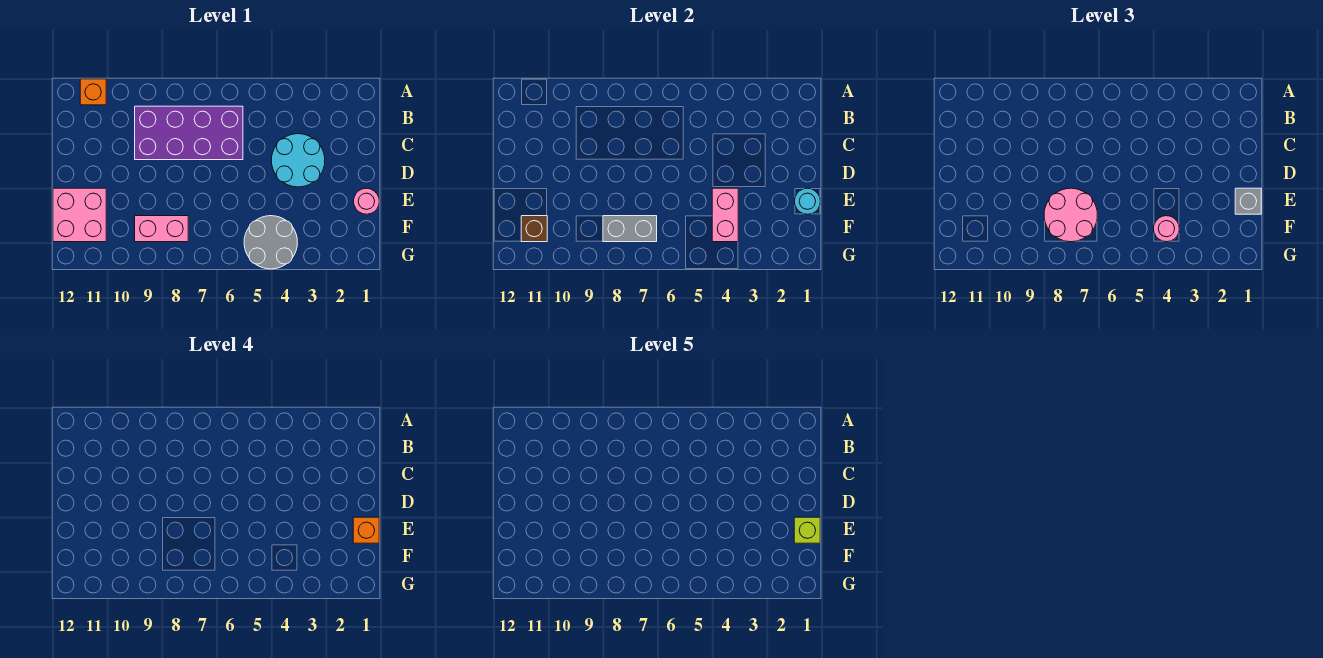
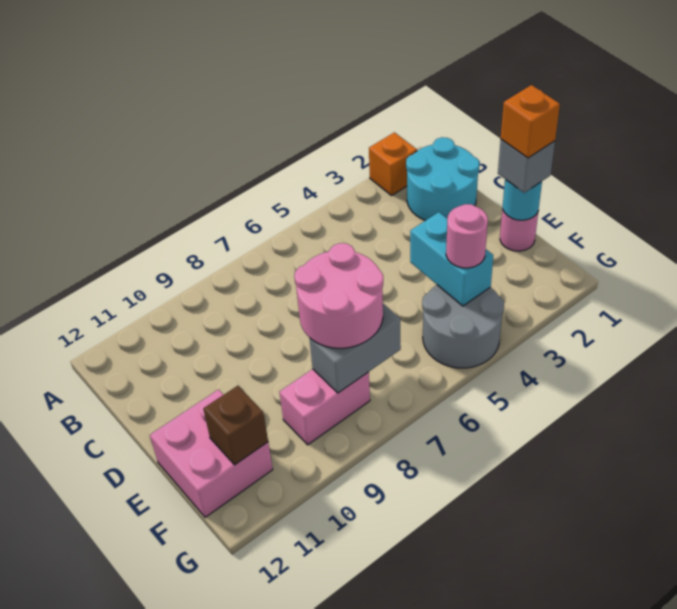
orange brick A11 level 1 -> orange brick A2 level 1
purple brick B6:C9 level 1 -> none
cyan round brick C3:D4 level 1 -> cyan round brick B1:C2 level 1
lime brick E1 level 5 -> none
pink brick E4:F4 level 2 -> cyan brick E4:F4 level 2

